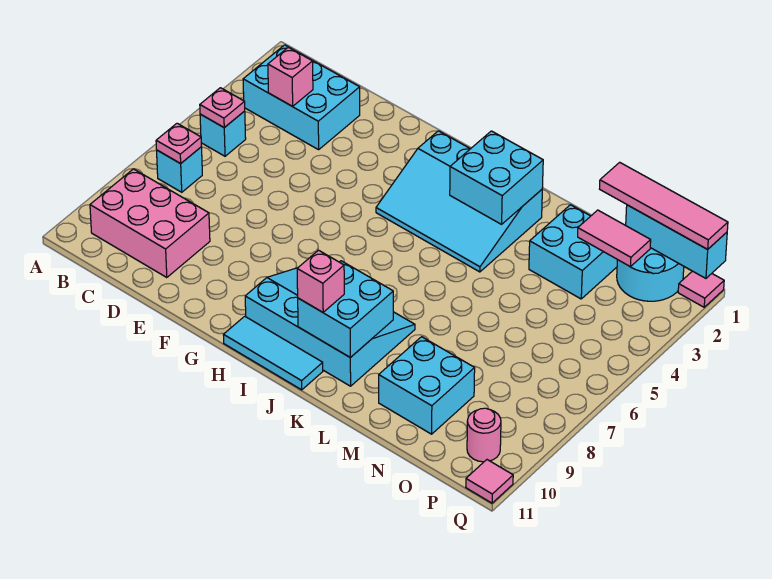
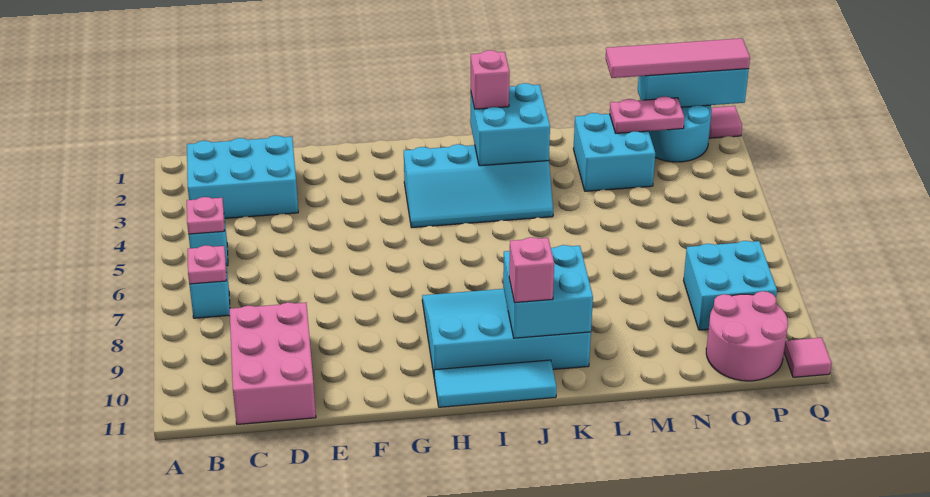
pink brick B9:D10 level 1 -> pink brick C9:D11 level 1
pink brick C3 level 2 -> pink brick J2 level 3
cyan slope H2:K4 level 1 top 2 -> cyan slope H3:K4 level 1 top 3
cyan brick M9:N10 level 1 -> cyan brick O8:P9 level 1
pink tile N2:O2 level 2 -> pink plate N2:O2 level 2
pink round brick P10 level 1 -> pink round brick O10:P11 level 1

